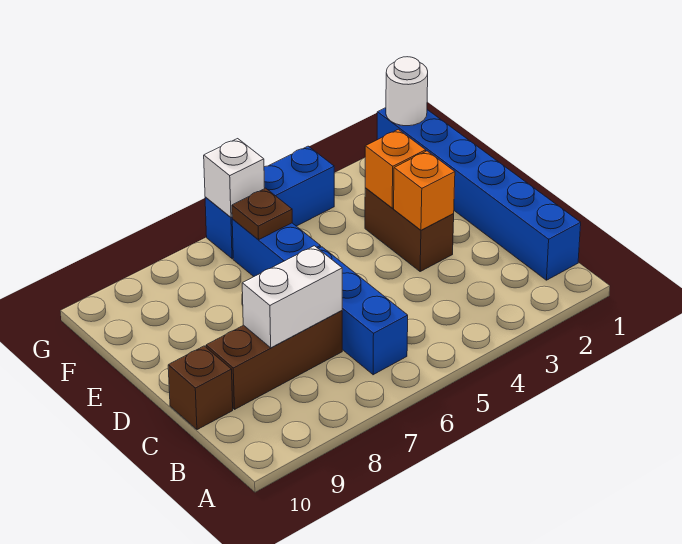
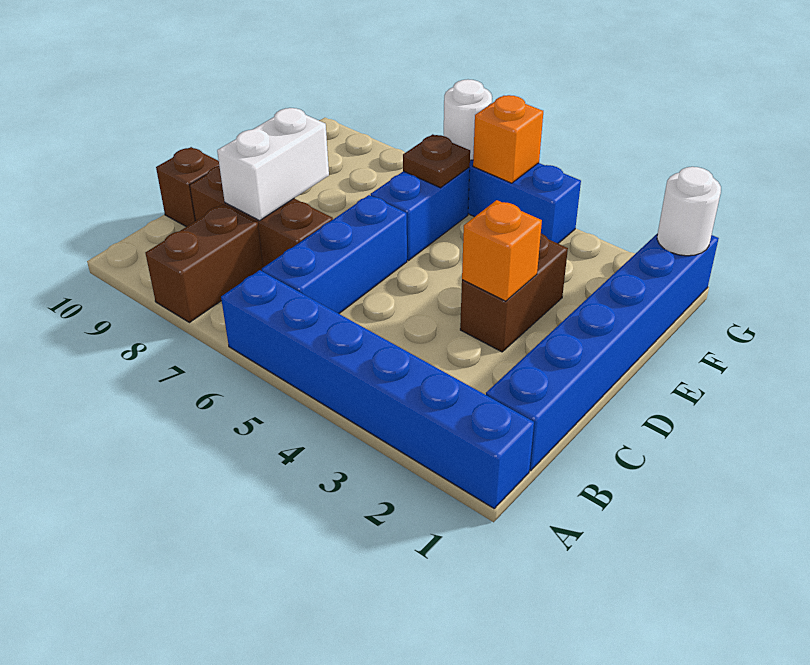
none -> blue brick A1:A6 level 1
none -> brown brick A8:B8 level 1
white brick C7:C8 level 2 -> white brick C8:D8 level 2
orange brick E3 level 2 -> orange brick G5 level 2
white brick G6 level 2 -> white round brick G6 level 2

